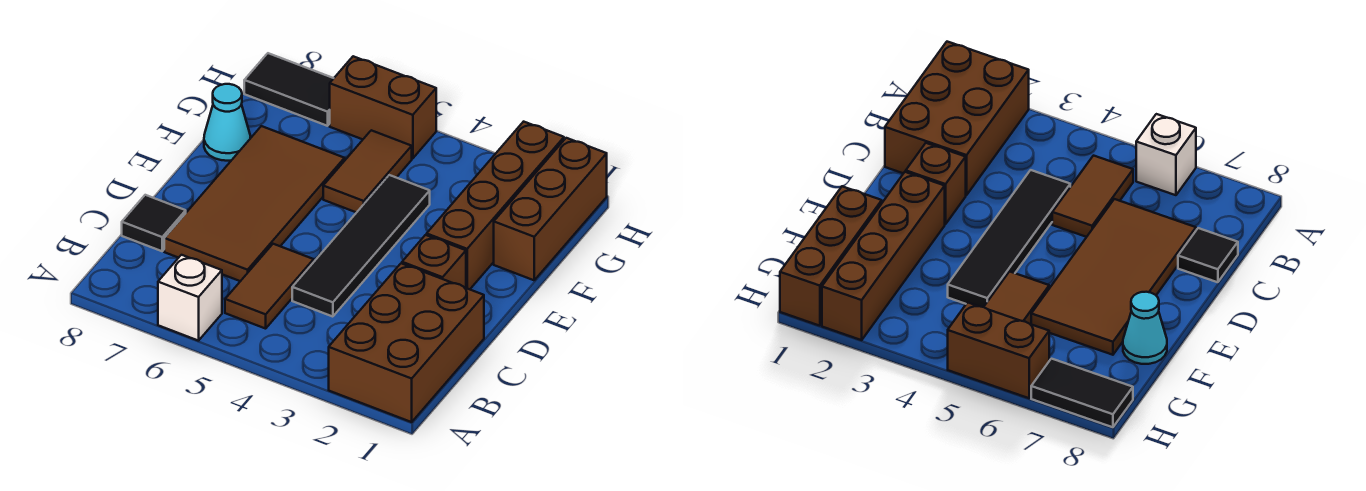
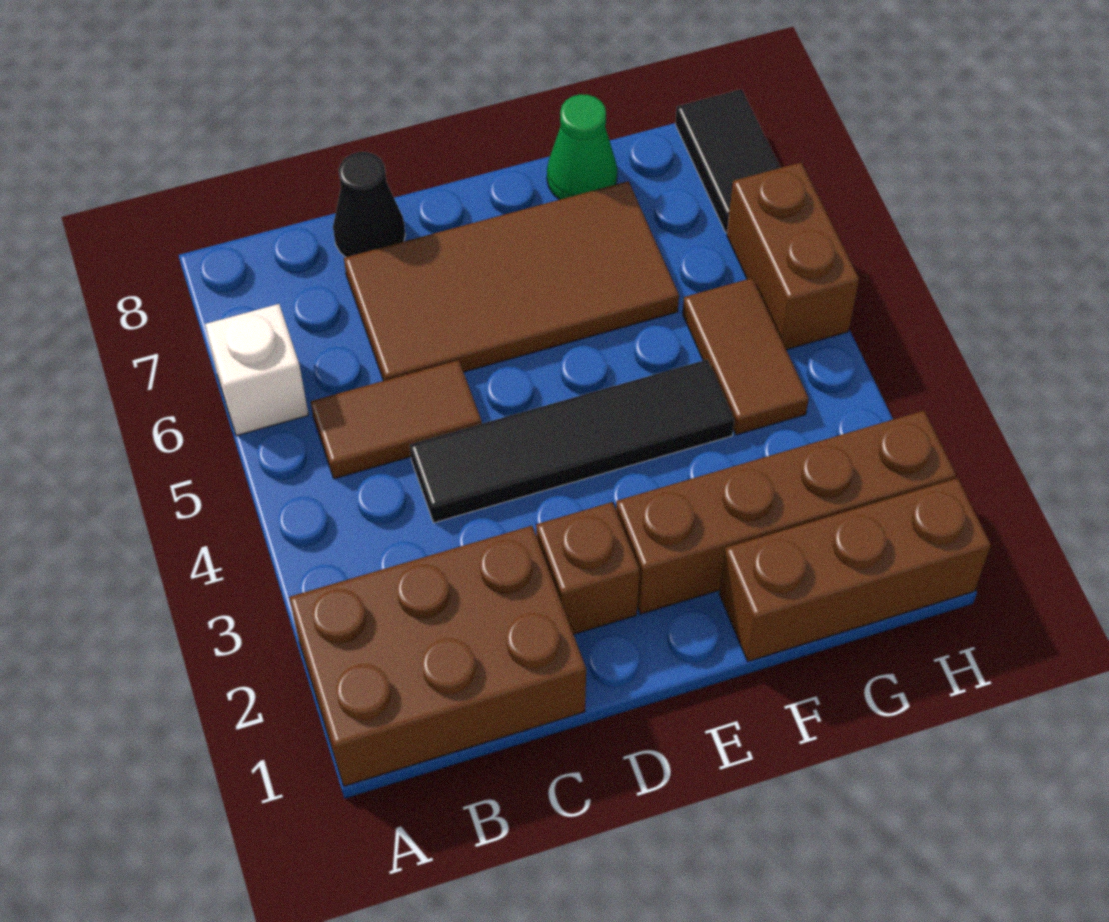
black tile C8 level 1 -> black cone C8 level 1
brown tile F5:G5 level 1 -> brown tile G4:G5 level 1
cyan cone F8 level 1 -> green cone F8 level 1

